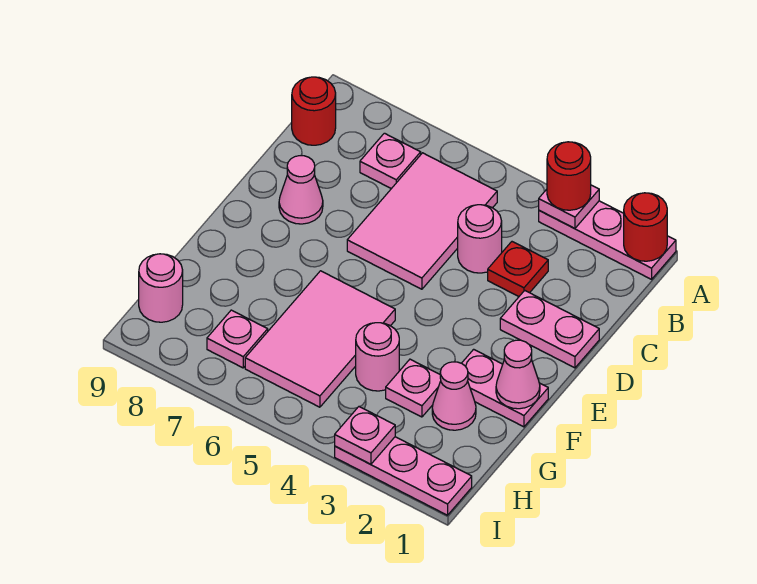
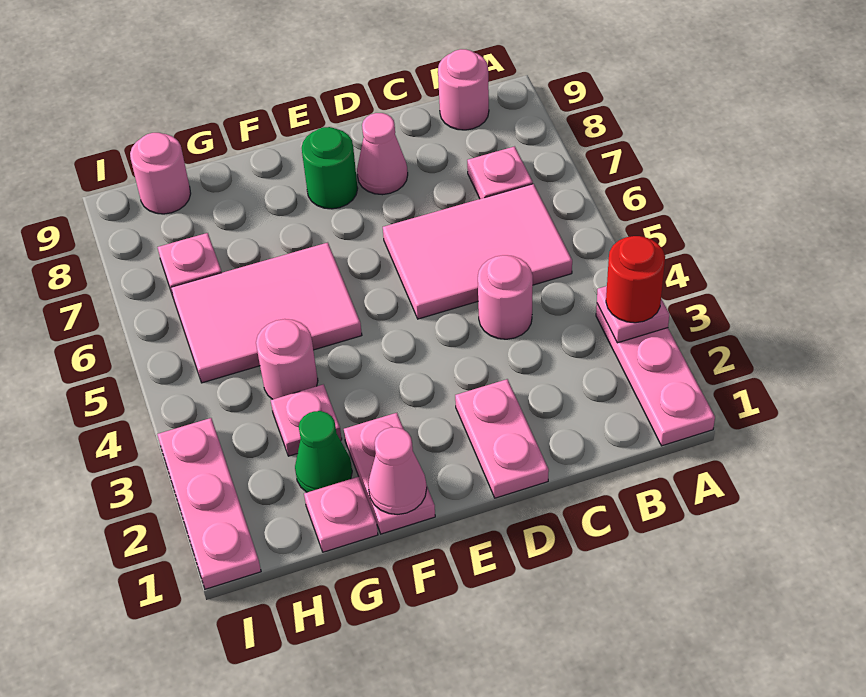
red round brick A1 level 2 -> none
red round brick B9 level 1 -> pink round brick B9 level 1
red plate C3 level 1 -> none
none -> green round brick E8 level 1
pink cone G2 level 1 -> green cone G2 level 1
pink plate I3 level 2 -> pink plate G1 level 1

